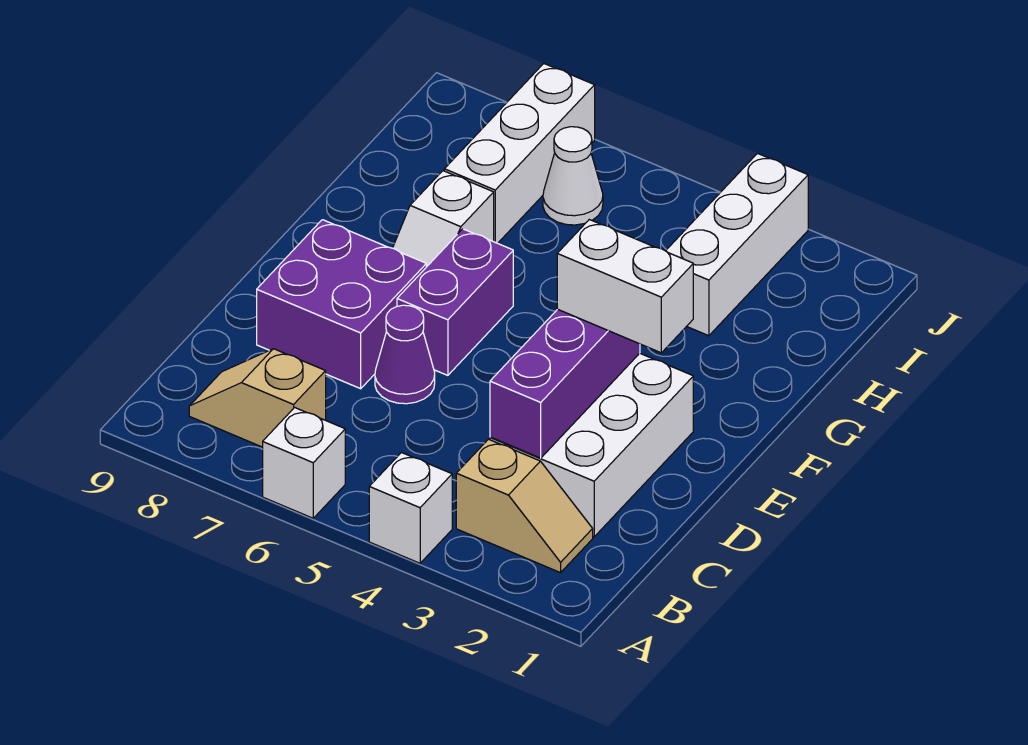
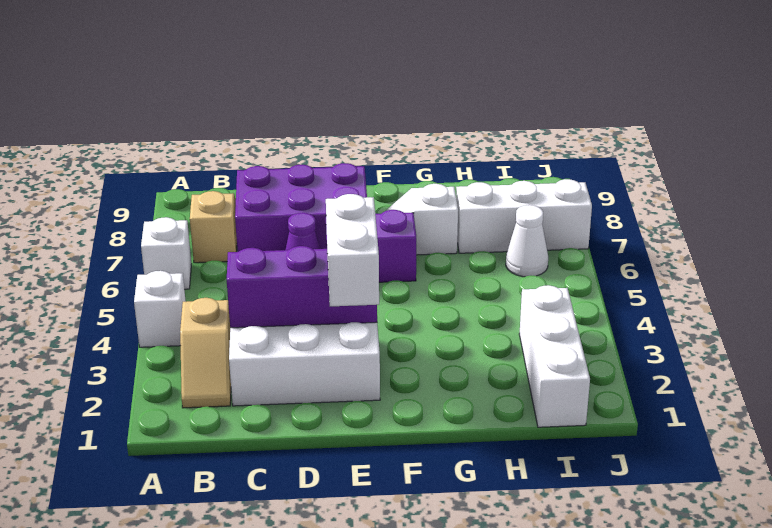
purple brick D7:E8 level 1 -> purple brick C7:E8 level 1
white brick H3:J3 level 1 -> white brick I1:I3 level 1

